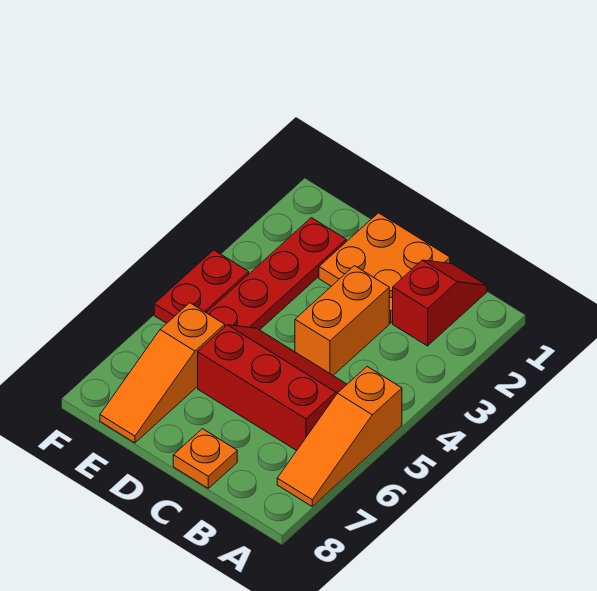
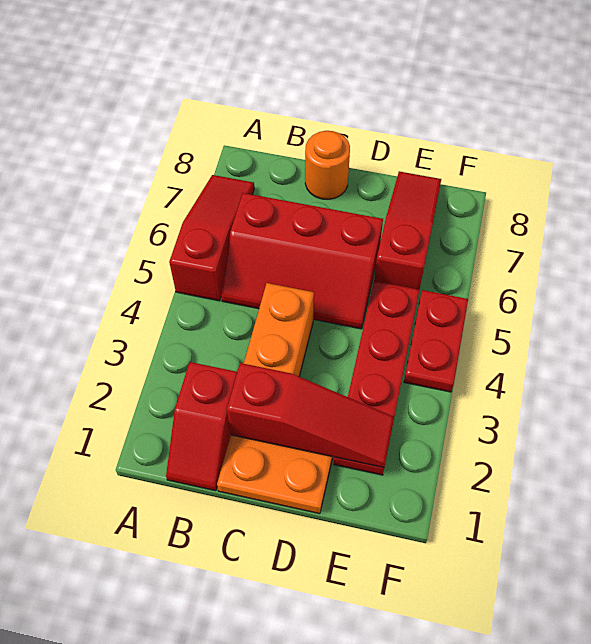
orange slope A5:A7 level 1 top 5 -> red slope A5:A7 level 1 top 5
none -> red slope C2:E2 level 2 top C
orange plate C8 level 1 -> orange round brick C8 level 1
orange slope E6:E8 level 1 top 6 -> red slope E6:E8 level 1 top 6

